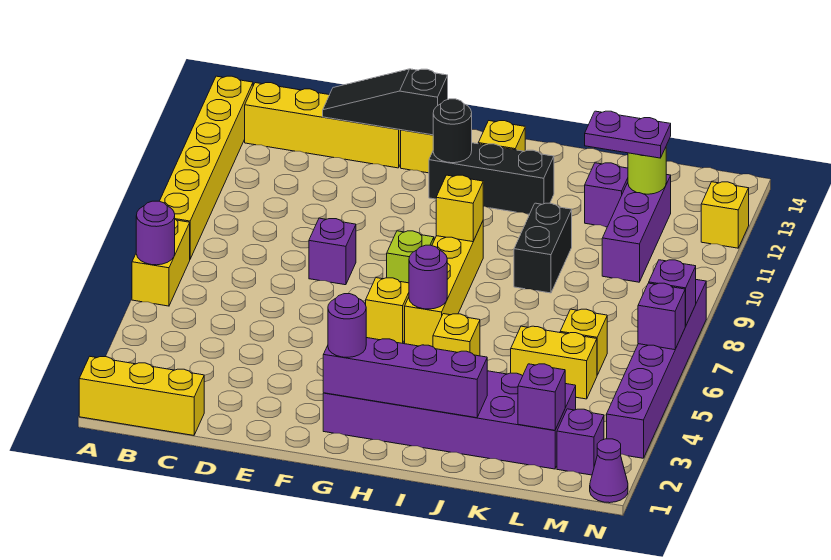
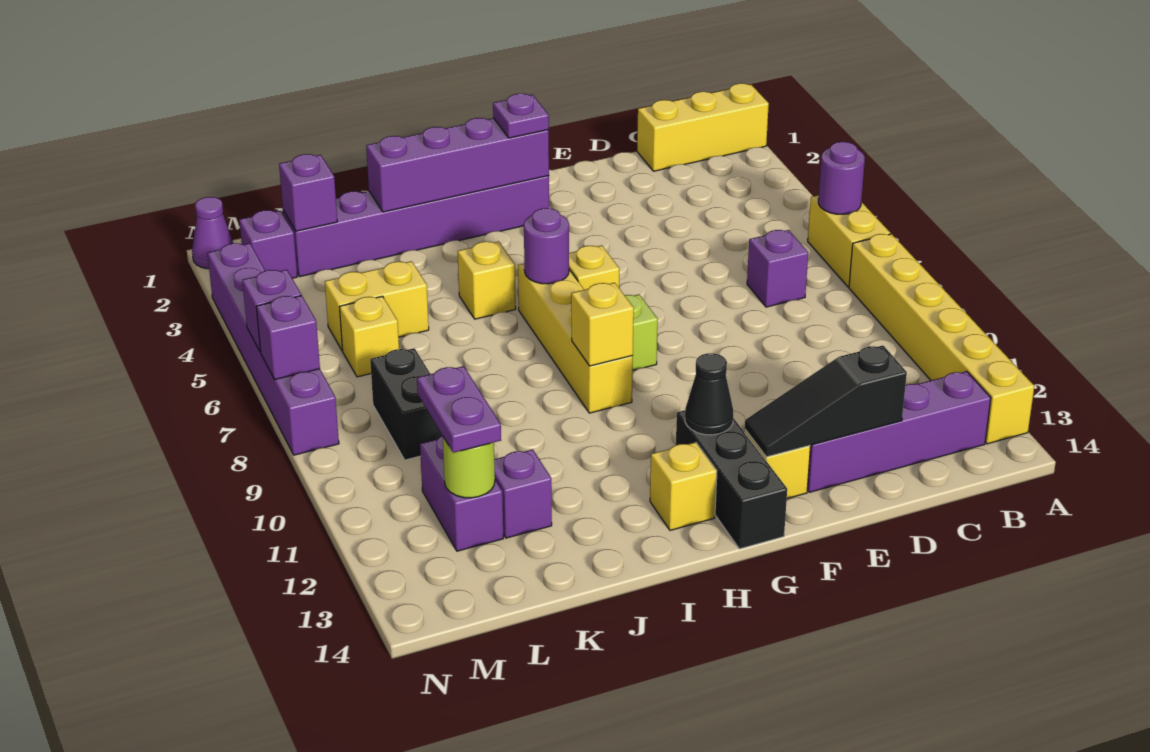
yellow brick B13:E13 level 1 -> purple brick B13:E13 level 1
black slope D13:F13 level 2 top F -> black slope D13:F13 level 2 top D
purple brick E8 level 1 -> purple brick C7 level 1
purple brick G2:L3 level 1 -> purple brick G2:L2 level 1
purple round brick G2 level 3 -> purple plate G2 level 3
black brick G12:I12 level 1 -> black brick G12:G14 level 1
black round brick G12 level 2 -> black cone G12 level 2
black brick J9:J10 level 1 -> black brick L8:L9 level 1
purple plate K12:L12 level 3 -> purple plate L11:L12 level 3
purple brick L10:L12 level 1 -> purple brick L11:L12 level 1
yellow brick N12 level 1 -> none

